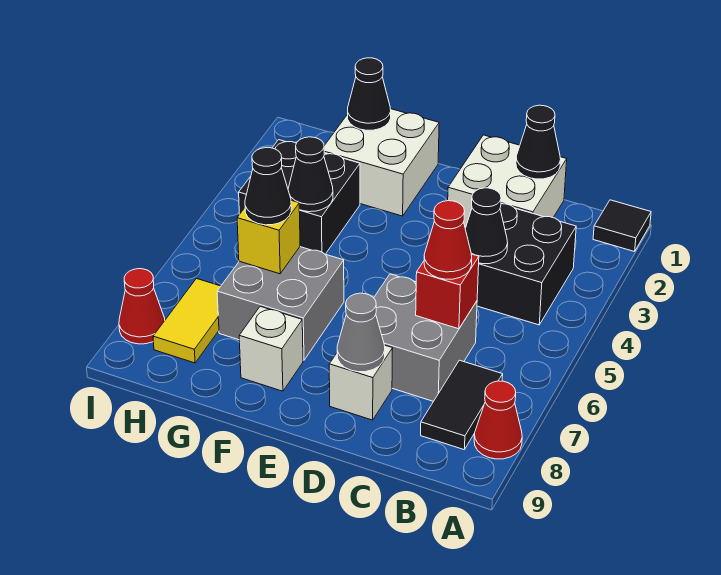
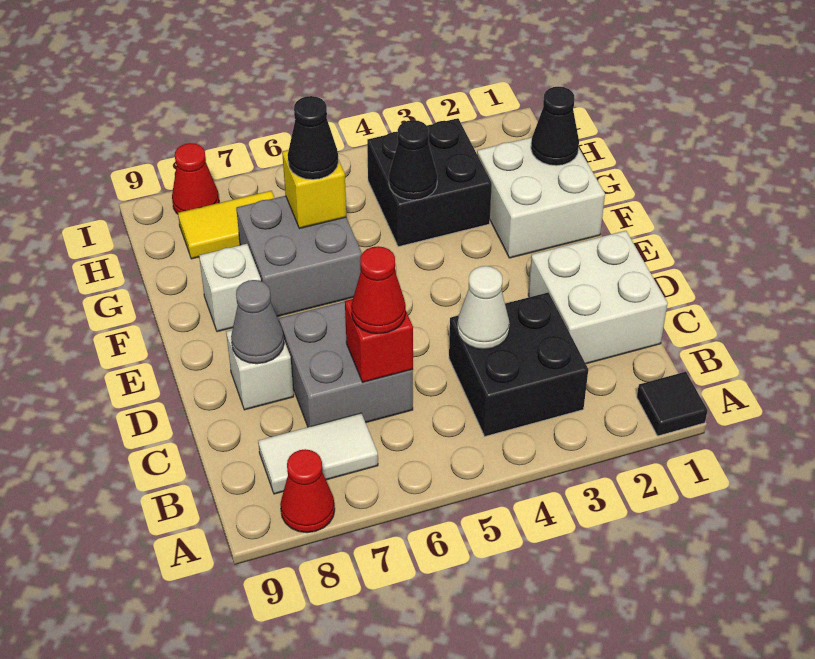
black tile B7:B8 level 1 -> white tile B7:B8 level 1
black cone C1 level 2 -> none
black cone C4 level 2 -> white cone C4 level 2

